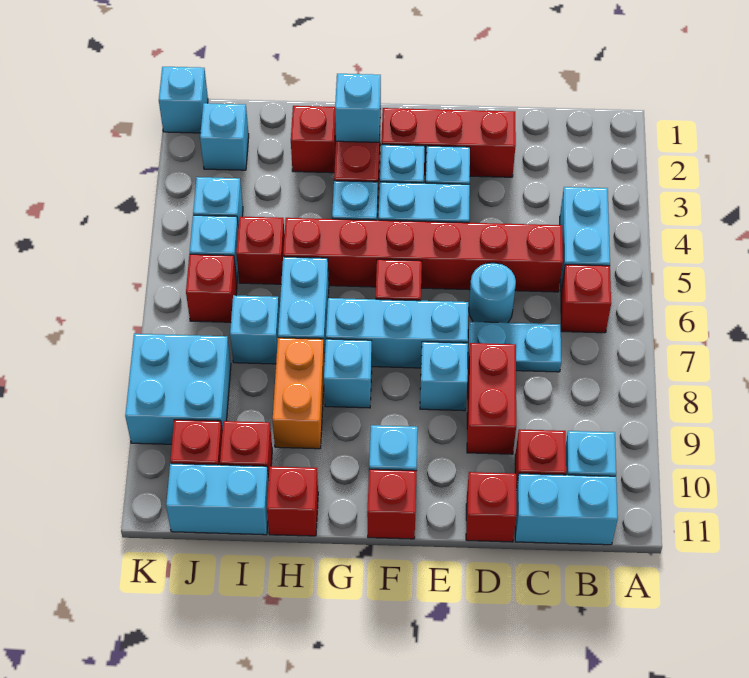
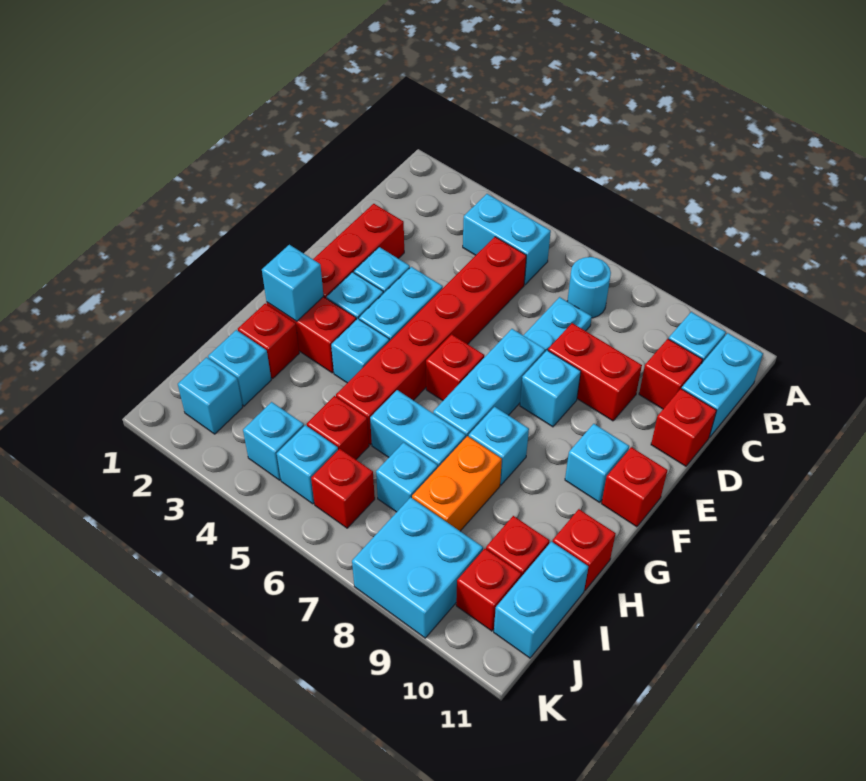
red brick B6 level 1 -> none
cyan round brick D6 level 1 -> cyan round brick B7 level 1
orange brick H8:H9 level 1 -> orange brick H8:I8 level 1
cyan brick K1 level 1 -> cyan brick I2 level 1

